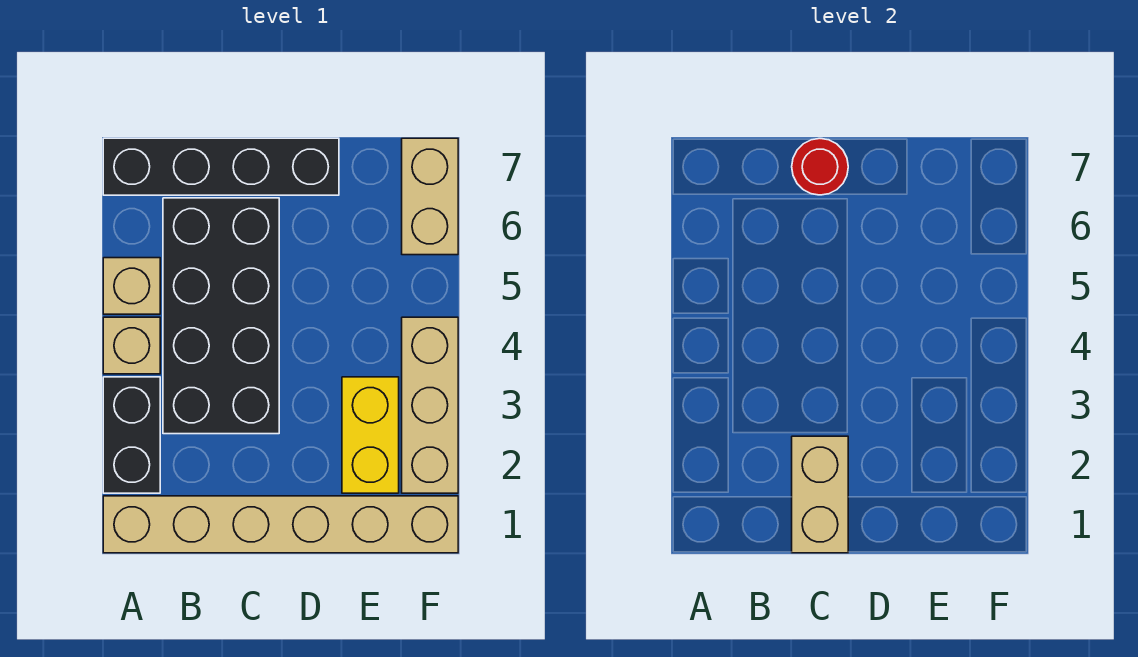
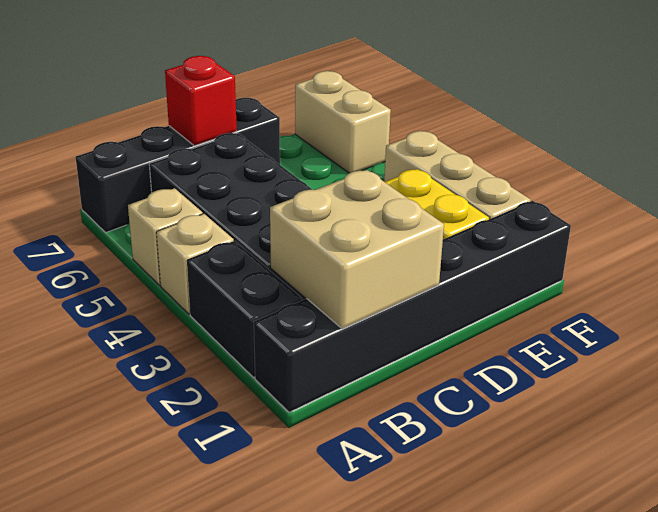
tan brick A1:F1 level 1 -> black brick A1:F1 level 1
tan brick C1:C2 level 2 -> tan brick B1:C2 level 2
red round brick C7 level 2 -> red brick C7 level 2

